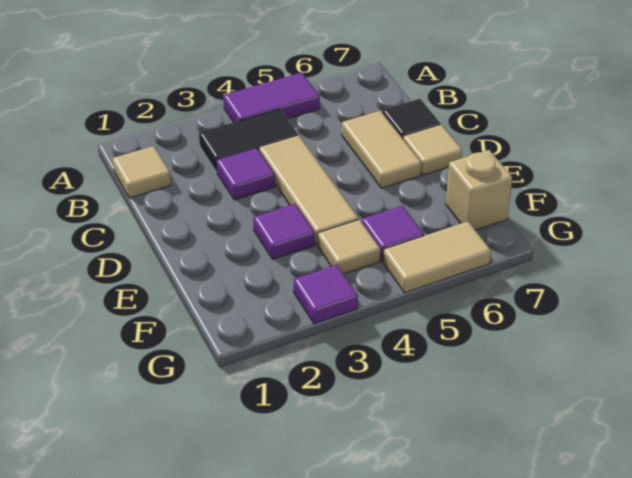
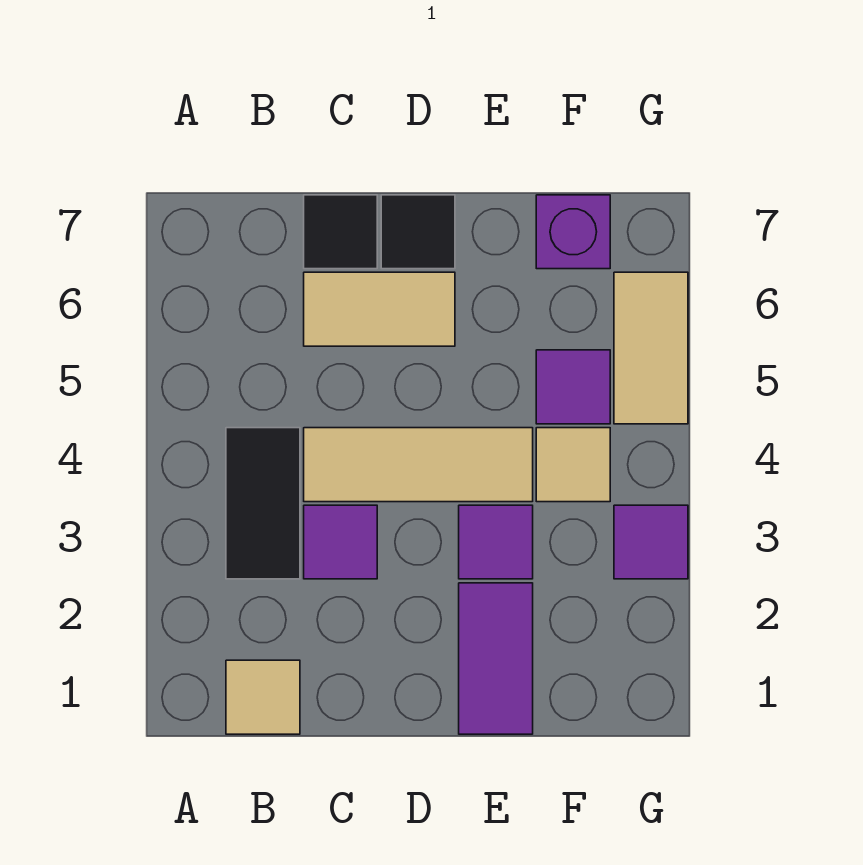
purple tile A4:A5 level 1 -> purple tile E1:E2 level 1
tan tile D7 level 1 -> black tile D7 level 1
tan brick F7 level 1 -> purple brick F7 level 1

